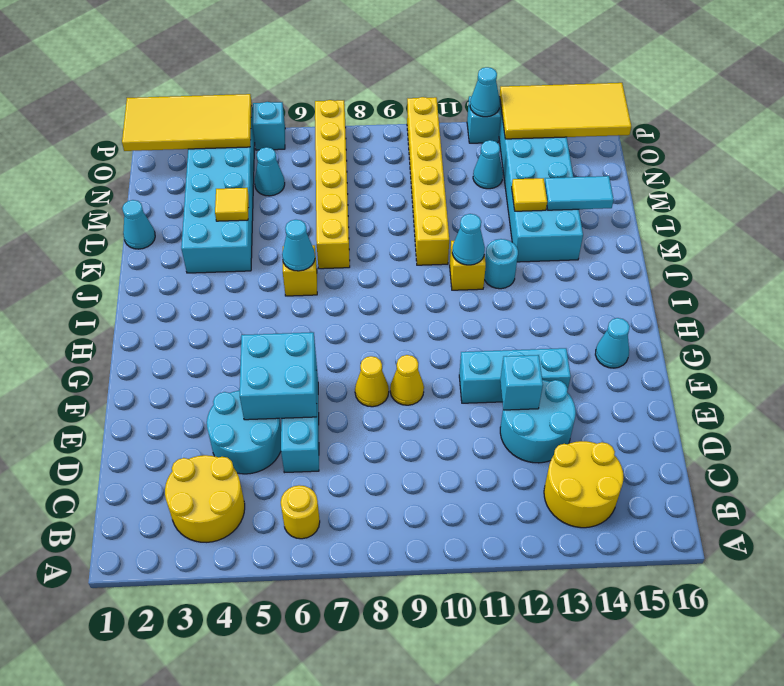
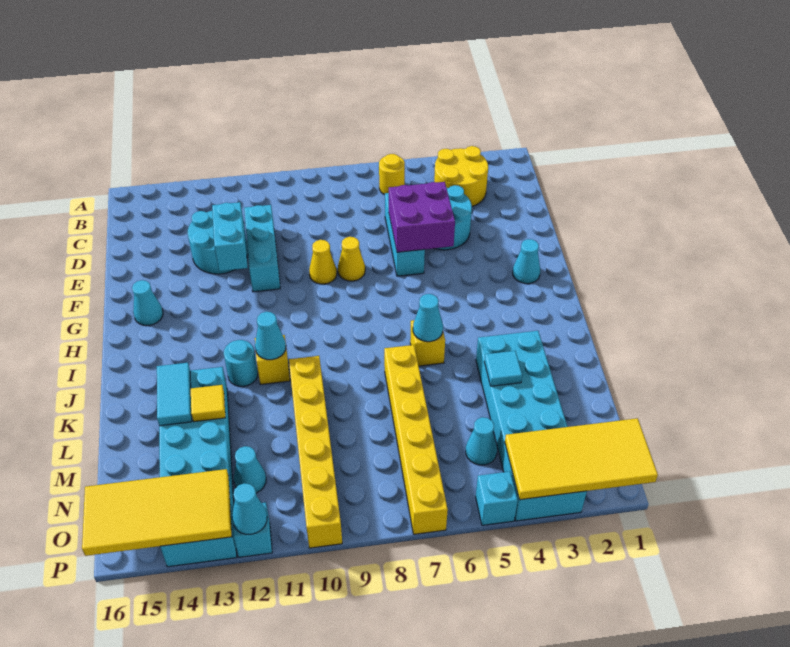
yellow round brick B13:C14 level 1 -> none
cyan brick E5:F6 level 2 -> purple brick E5:F6 level 2
cyan brick E12 level 2 -> cyan brick E12:F12 level 2
cyan brick F11:F13 level 1 -> cyan brick D11:F11 level 1
cyan cone L1 level 1 -> cyan cone G2 level 1
yellow tile L4 level 2 -> cyan tile L4 level 2
cyan tile L14:L15 level 2 -> cyan tile K14:L14 level 2

